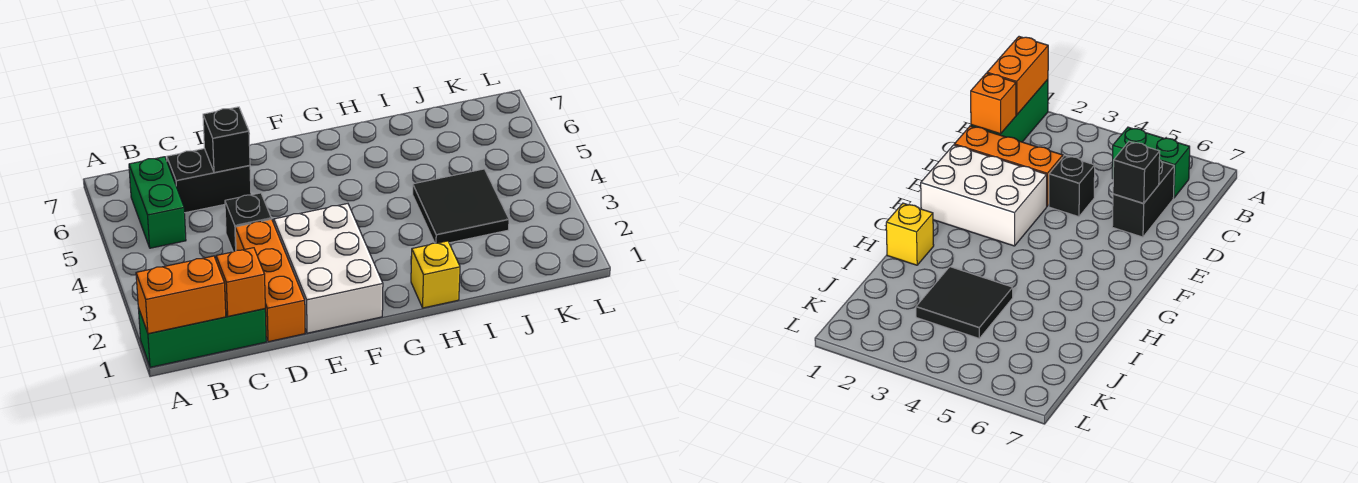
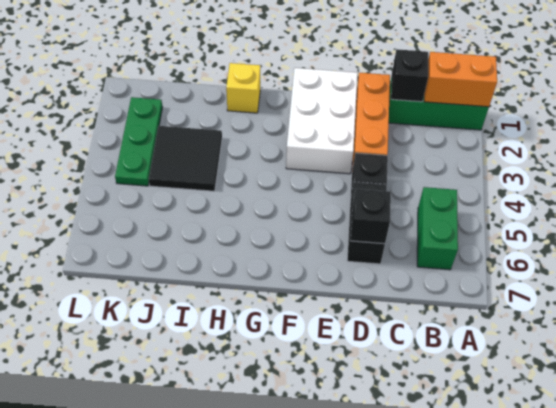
orange brick C1 level 2 -> black brick C1 level 2
black brick C6:D6 level 1 -> black brick D5:D6 level 1
none -> green plate K2:K4 level 1

